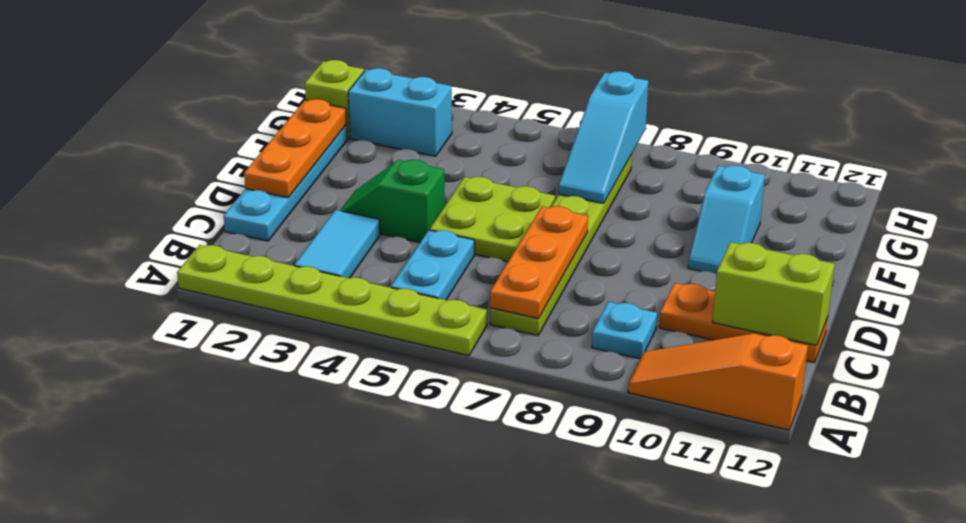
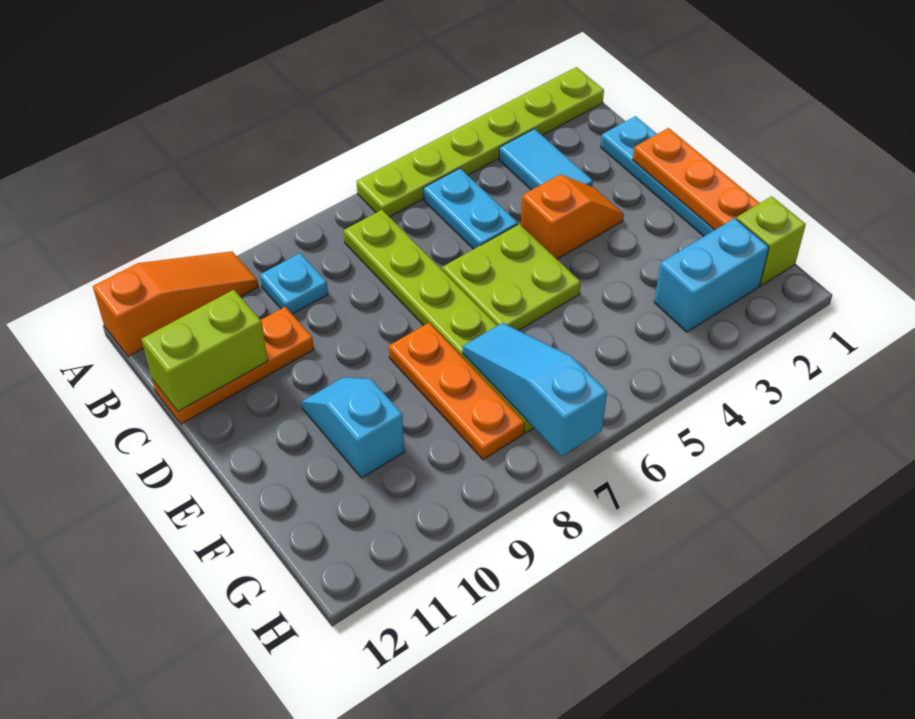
orange plate B7:D7 level 2 -> orange plate E8:G8 level 1
green slope D3:D4 level 1 top 4 -> orange slope D3:D4 level 1 top 4

